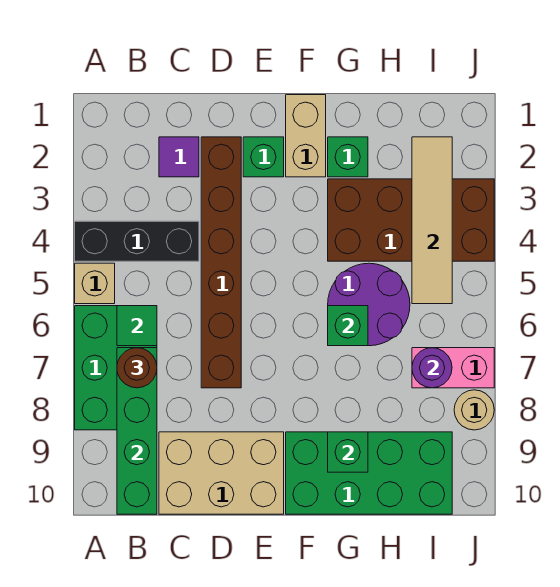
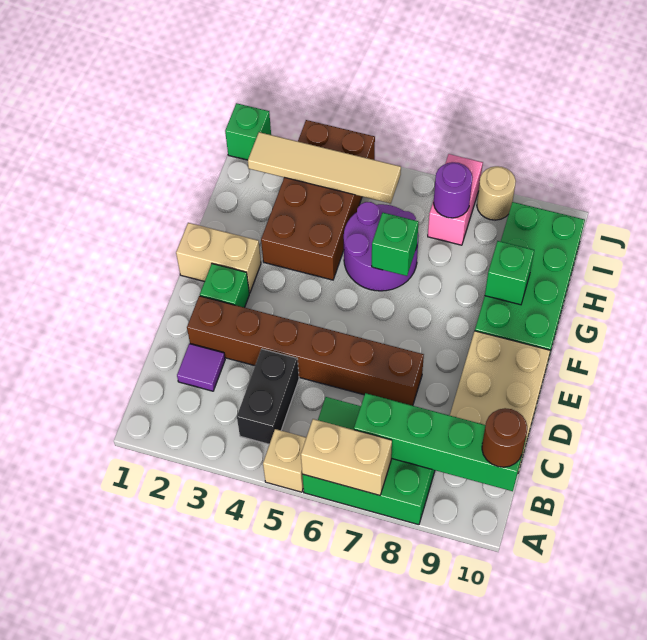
black brick A4:C4 level 1 -> black brick B4:C4 level 1
none -> tan brick A6:A7 level 2
brown round brick B7 level 3 -> brown round brick B10 level 3
green brick G2 level 1 -> green brick J1 level 1

